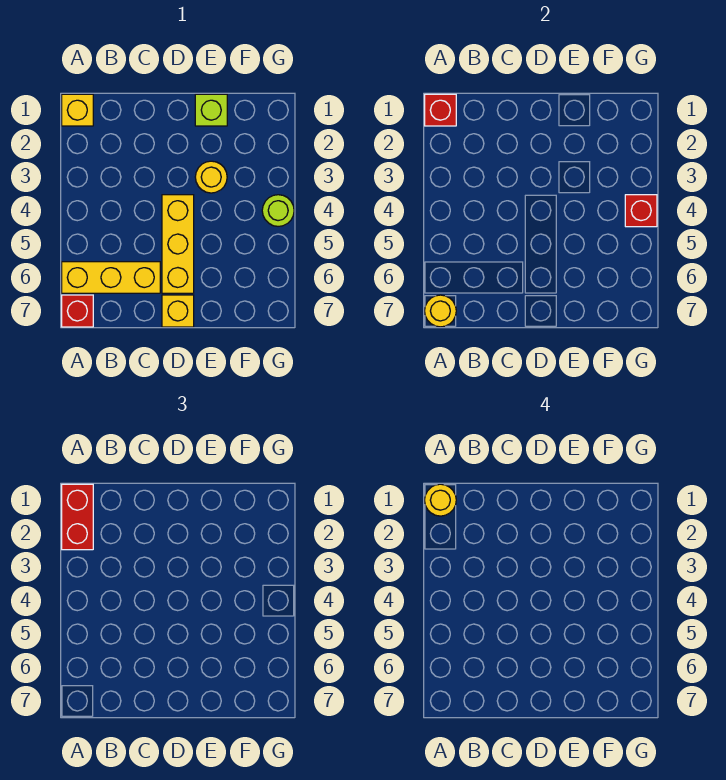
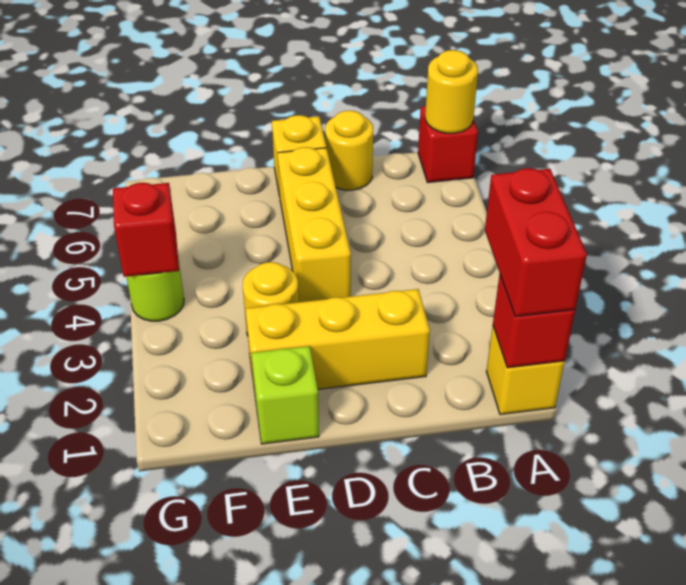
yellow round brick A1 level 4 -> yellow round brick C7 level 1
yellow brick A6:C6 level 1 -> yellow brick C2:E2 level 1

